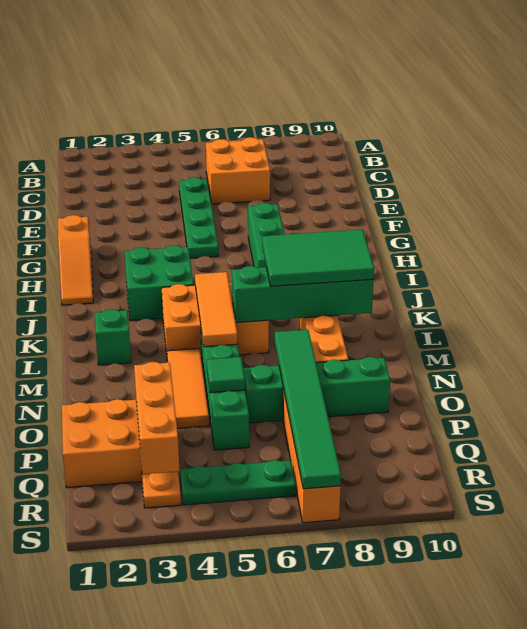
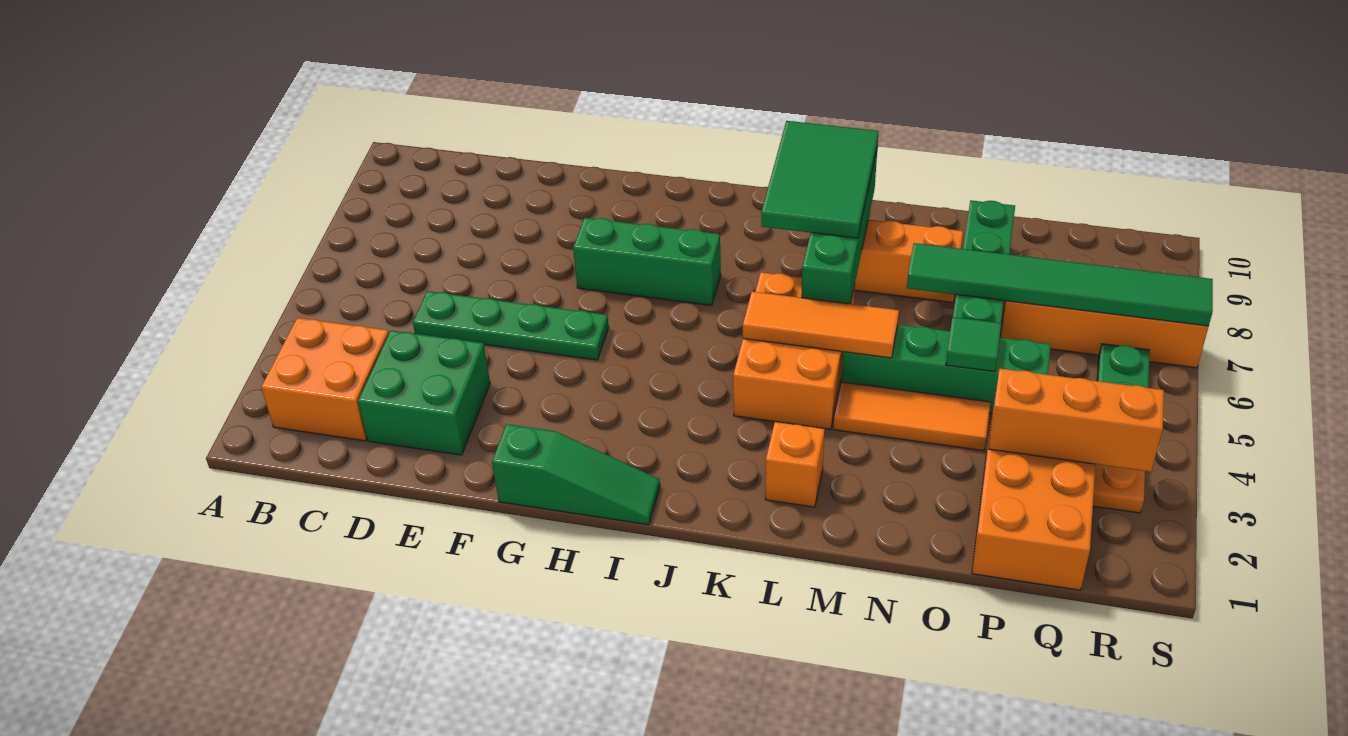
orange brick C6:D7 level 1 -> orange brick B2:C3 level 1
orange slope G1:I1 level 1 top G -> green slope G1:I1 level 1 top G
green brick I3:J4 level 1 -> green brick D2:E3 level 1
green brick L2 level 1 -> orange brick L2 level 1

